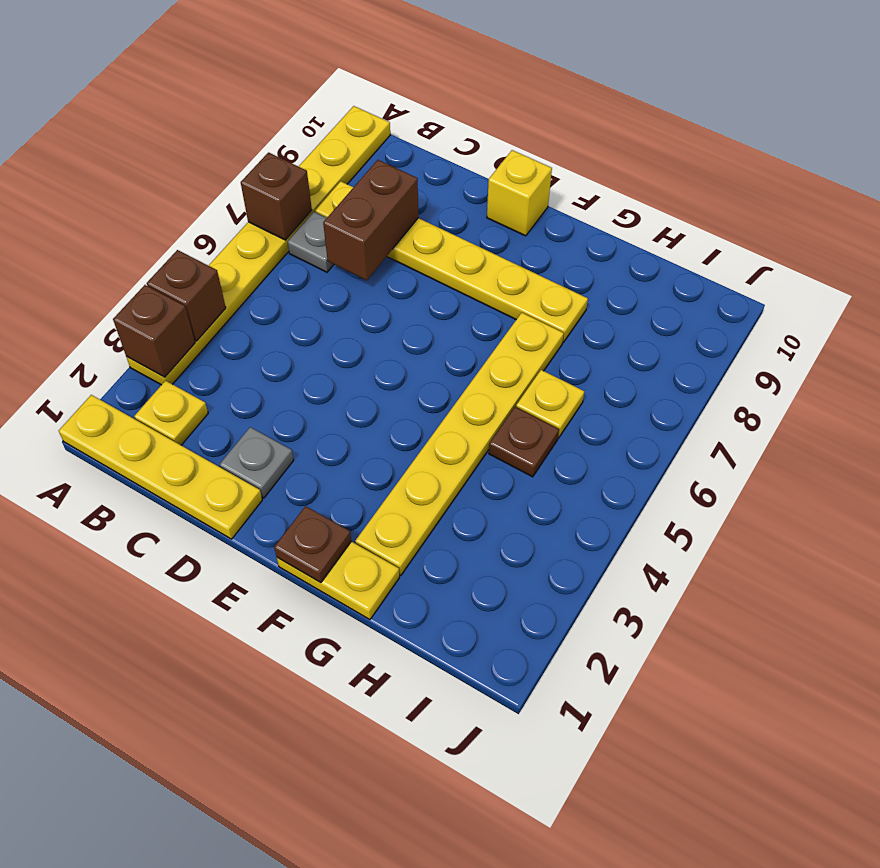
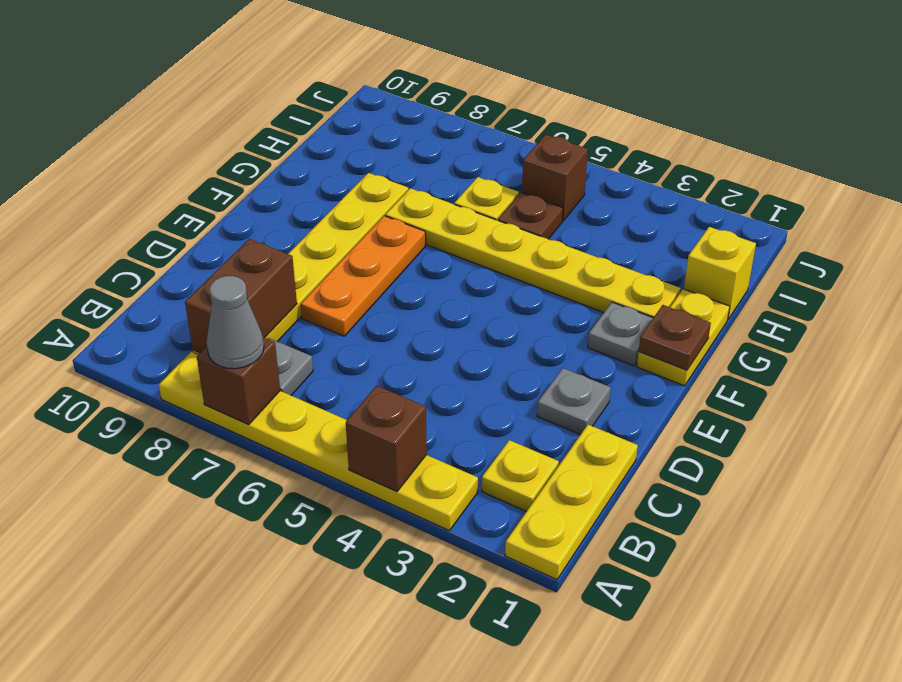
yellow plate A1:D1 level 1 -> yellow plate A1:C1 level 1
yellow plate A3:A10 level 1 -> yellow plate A3:A8 level 1
brown brick A3 level 2 -> brown brick I5 level 1
none -> grey cone A7 level 3
brown brick C7:C8 level 2 -> brown brick B8:C8 level 2
none -> orange plate D7:F7 level 1
yellow brick E10 level 1 -> yellow brick H1 level 1
none -> grey plate F2 level 1

